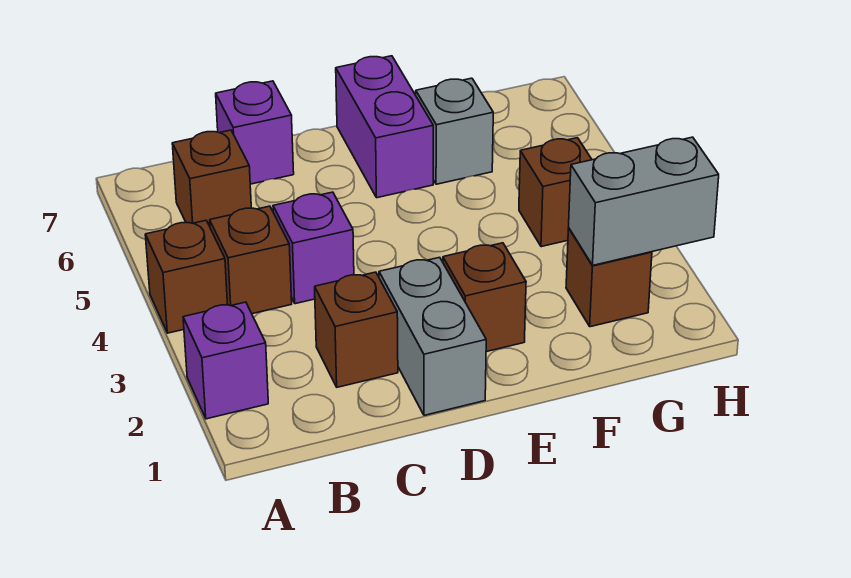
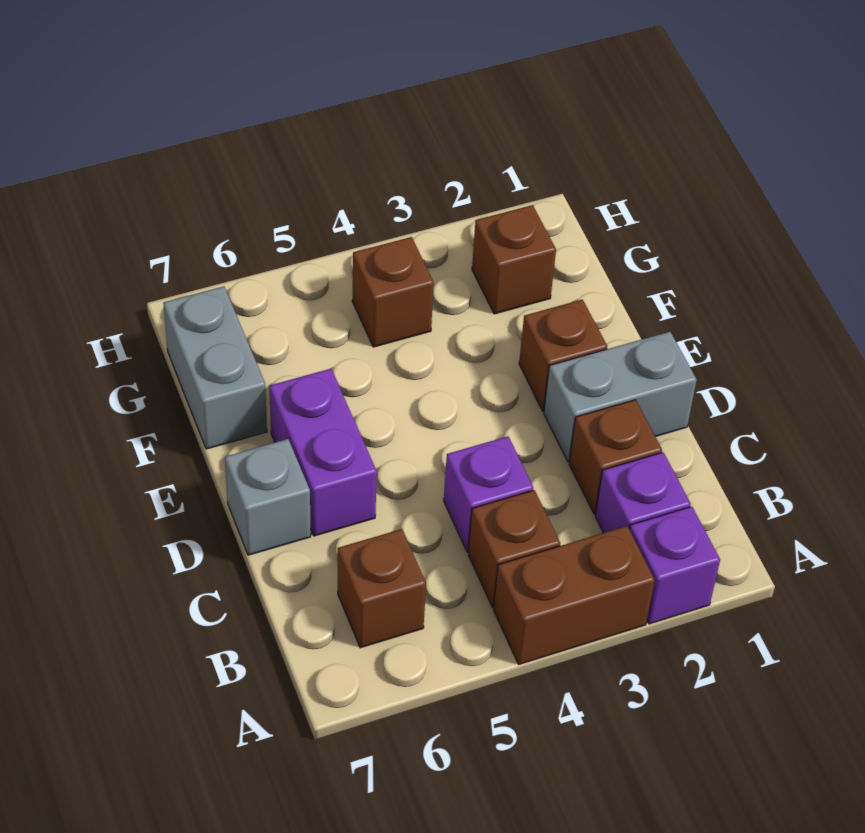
brown brick A4 level 1 -> brown brick A3:A4 level 1
purple brick C7 level 1 -> purple brick B2 level 1
purple brick E6:E7 level 1 -> purple brick D6:E6 level 1
grey brick F6 level 1 -> grey brick D7 level 1
grey brick G2:H2 level 2 -> grey brick F7:G7 level 1

